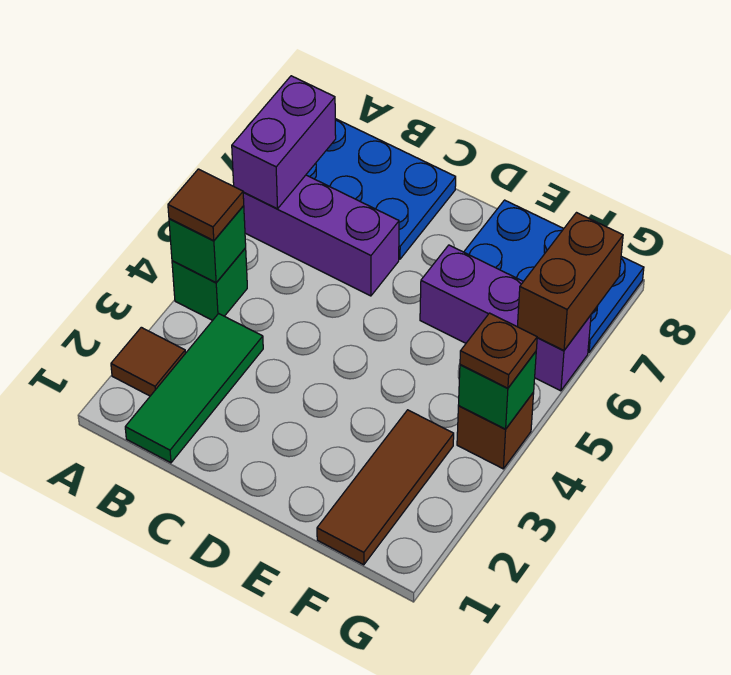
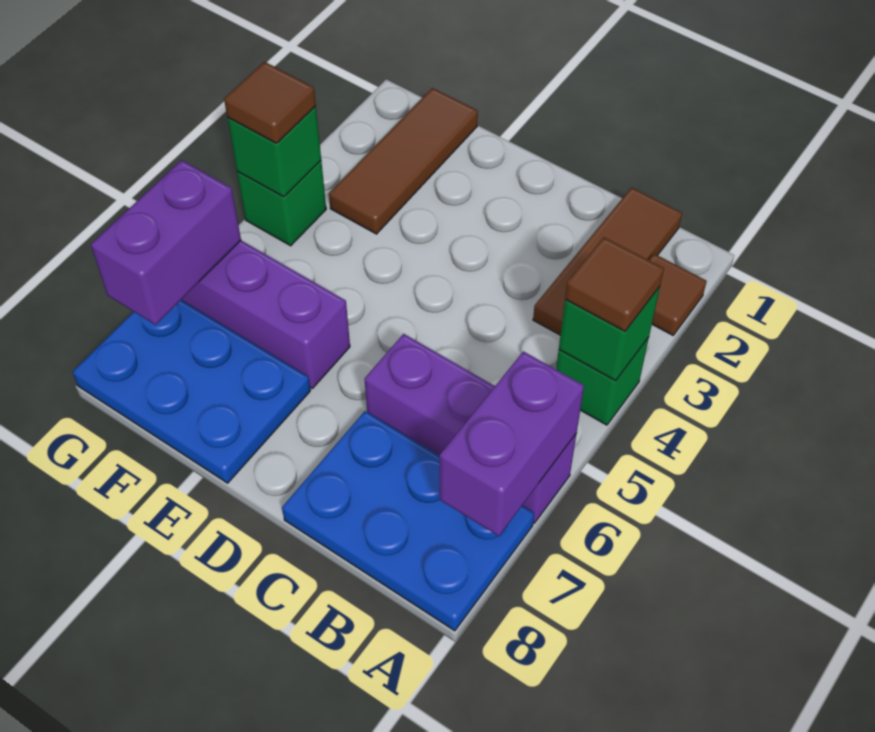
green tile B1:B3 level 1 -> brown tile B1:B3 level 1
brown brick G4 level 1 -> green brick G4 level 1
brown plate G4 level 3 -> brown tile G4 level 3
brown brick G6:G7 level 2 -> purple brick G6:G7 level 2

